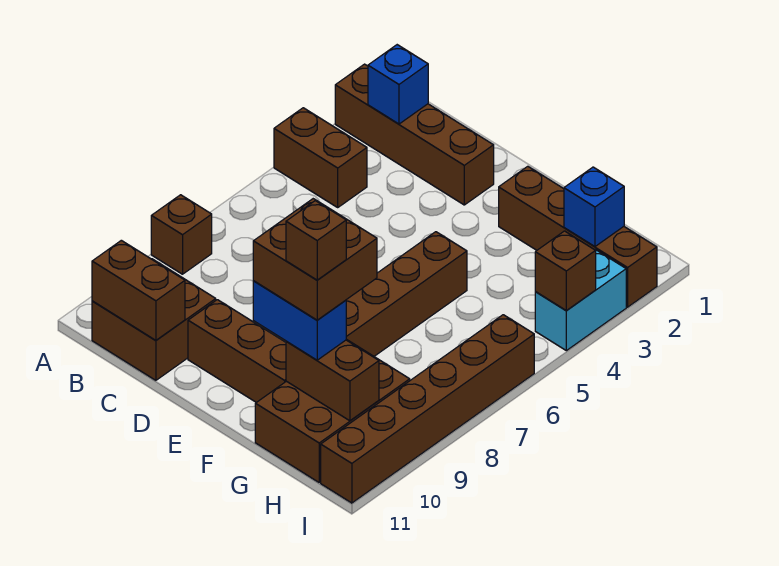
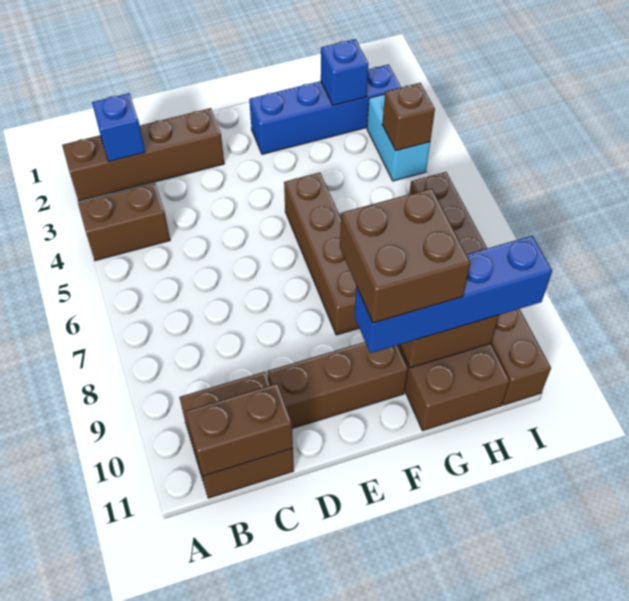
brown brick A8 level 1 -> none
brown brick F2:I2 level 1 -> blue brick F2:I2 level 1
blue brick F10:G10 level 3 -> blue brick F10:I10 level 3
brown brick G10 level 5 -> none

